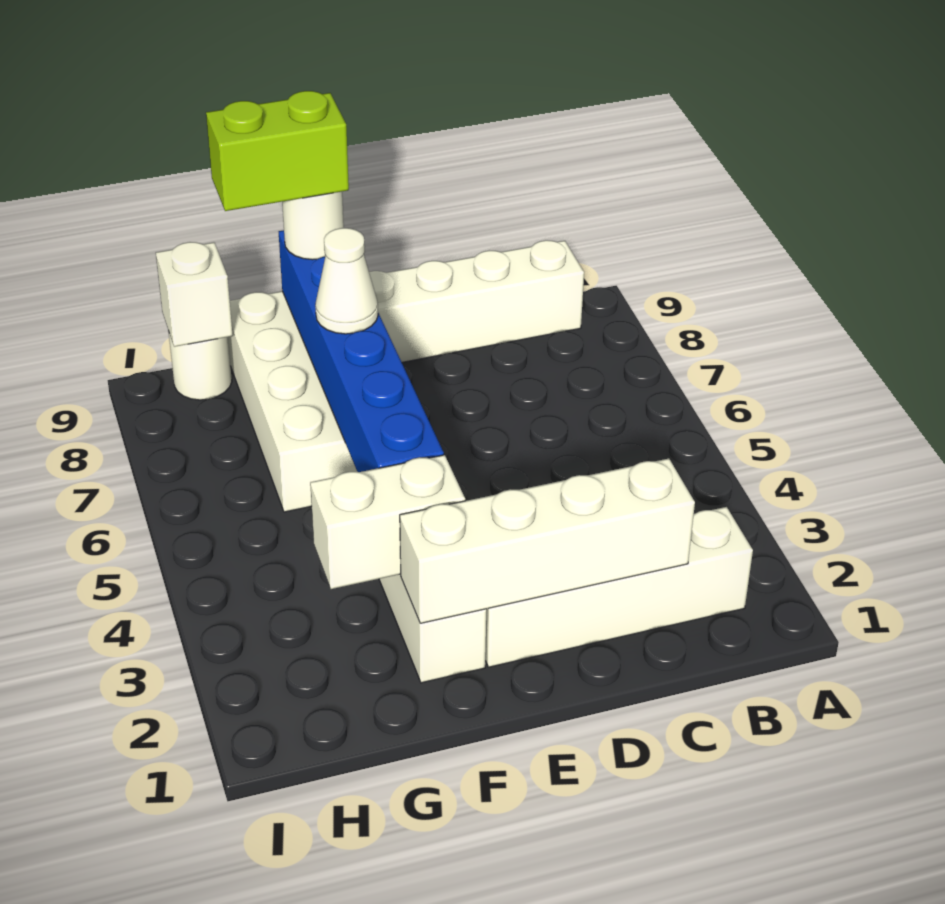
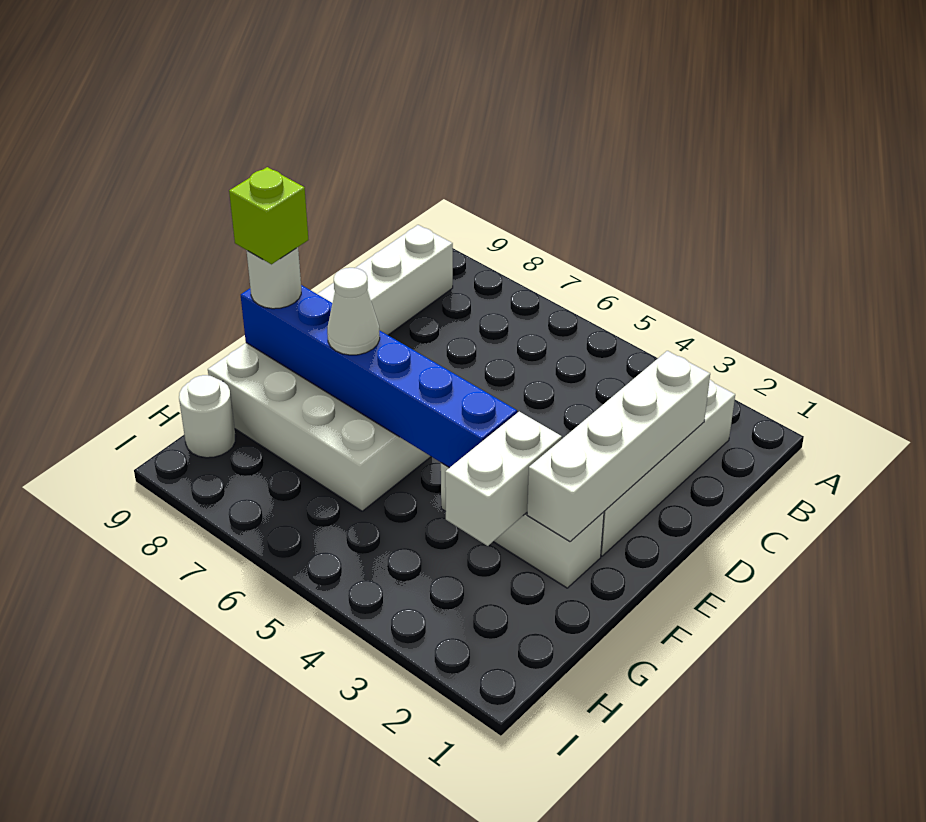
lime brick F9:G9 level 4 -> lime brick F9 level 4
white brick H9 level 2 -> none

